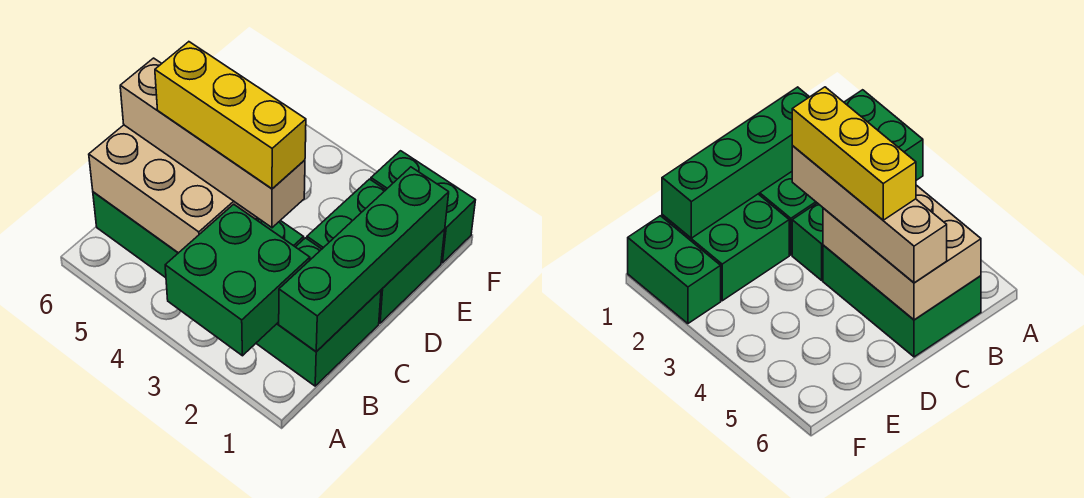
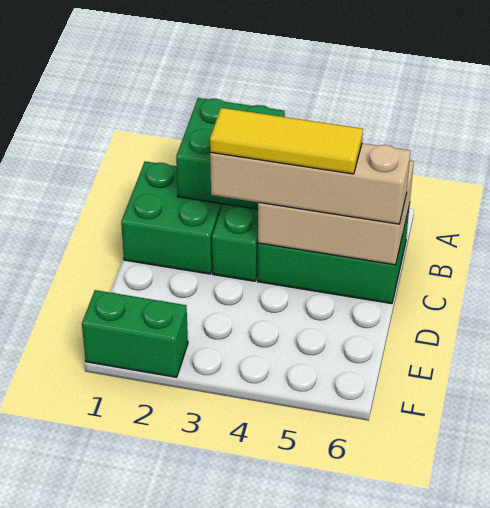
green brick B1:E1 level 2 -> none
yellow brick C3:C5 level 4 -> yellow tile C3:C5 level 4
green brick D1:E2 level 1 -> none

